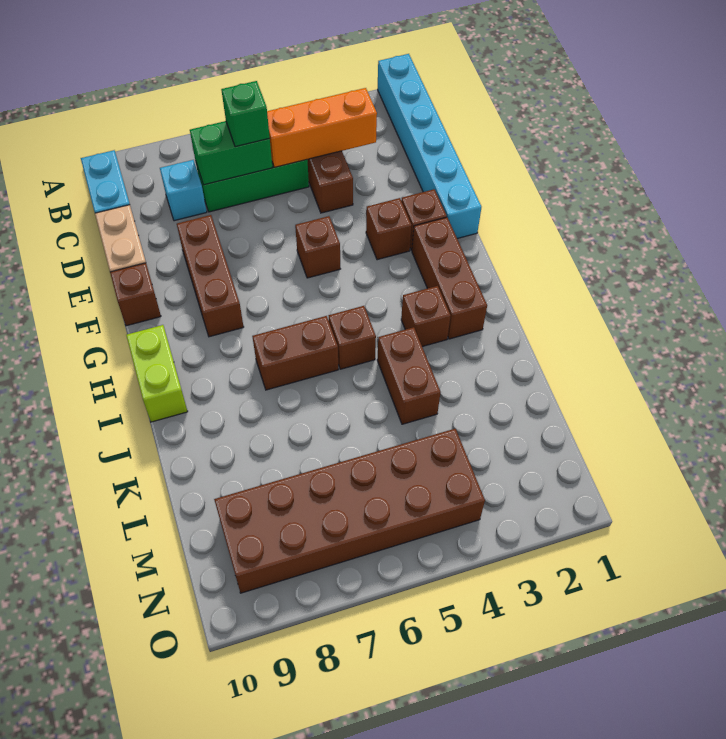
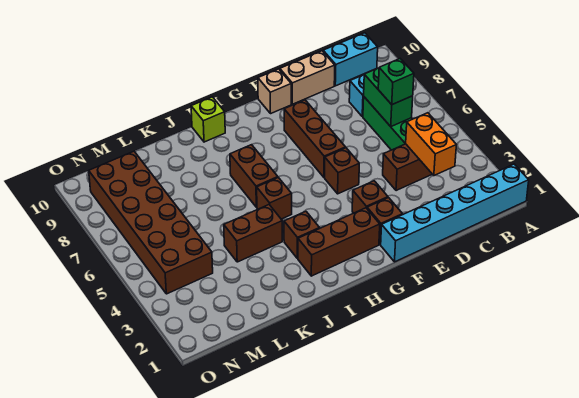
orange brick C3:C5 level 2 -> orange brick C3:C4 level 2
brown brick E8:G8 level 1 -> brown brick F6:F8 level 1
brown brick F10 level 1 -> tan brick F10 level 1
lime brick H10:I10 level 1 -> lime brick I10 level 1

